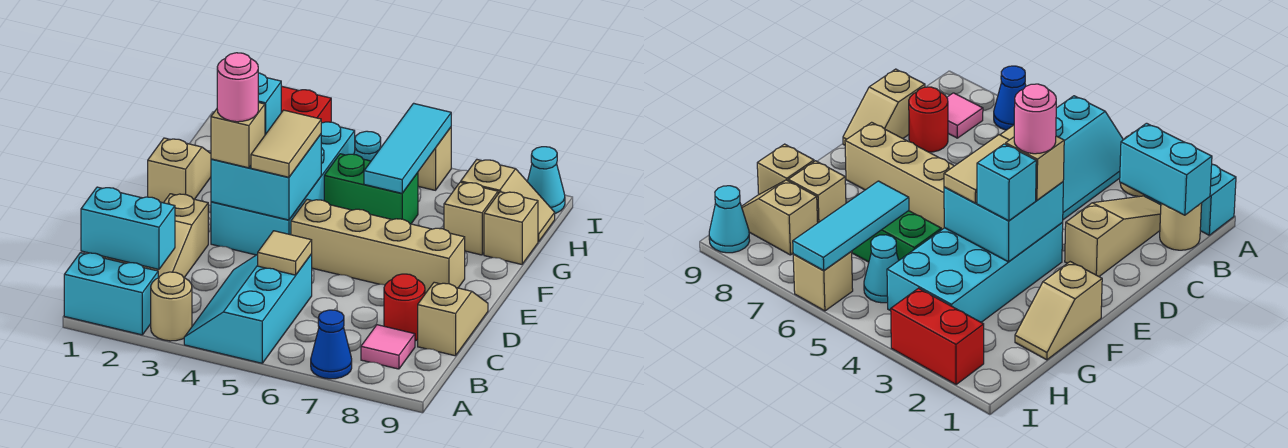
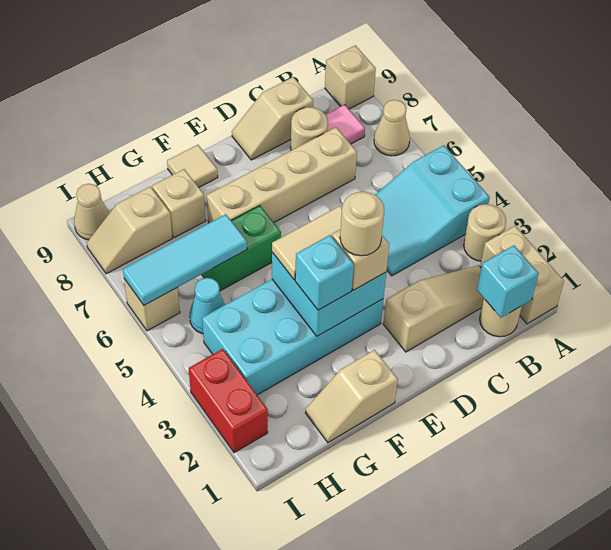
cyan brick A1:A2 level 1 -> tan brick A1:A2 level 1
cyan slope A4:C5 level 1 top 5 -> cyan slope A4:C5 level 1 top A
blue cone A7 level 1 -> tan cone A7 level 1
cyan brick B1:B2 level 2 -> cyan brick B1 level 2
tan tile C5 level 2 -> tan tile F9 level 1
red round brick C8 level 1 -> tan round brick C8 level 1
pink round brick E3 level 4 -> tan round brick E3 level 4
tan brick E5:E8 level 1 -> tan brick C7:F7 level 1
green brick G5:G6 level 1 -> green brick F6:G6 level 1
tan brick G9 level 1 -> tan brick A9 level 1
tan slope H8:H9 level 1 top 8 -> tan slope H8:I8 level 1 top H
cyan cone I9 level 1 -> tan cone I9 level 1

